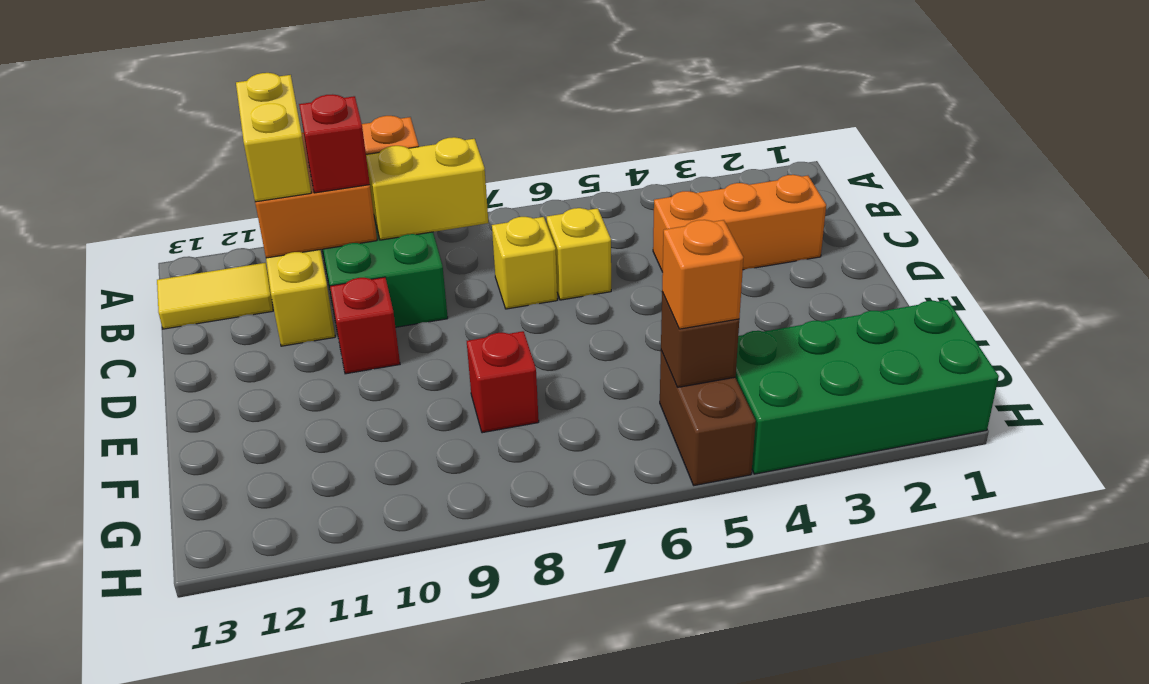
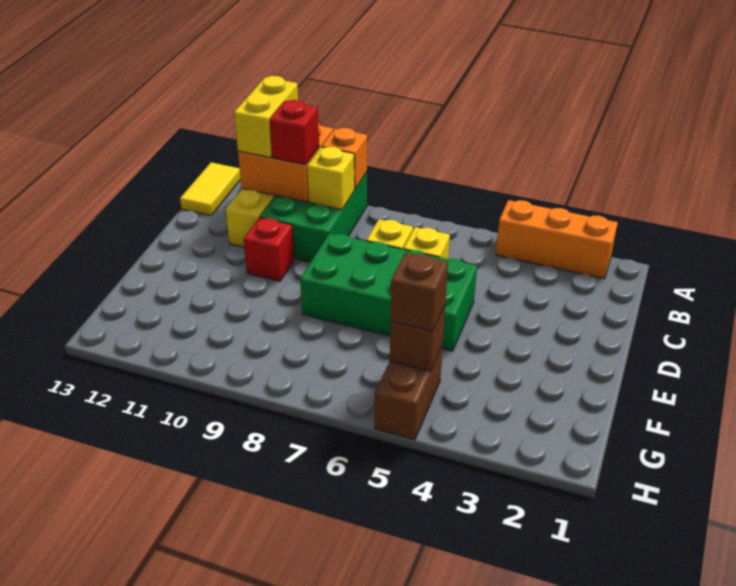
yellow brick B8:B9 level 2 -> yellow brick B9 level 2
yellow tile B12:B13 level 1 -> yellow tile A13:B13 level 1
orange brick C2:C4 level 1 -> orange brick A2:A4 level 1
red brick F8 level 1 -> none
green brick G1:H4 level 1 -> green brick D5:E8 level 1
orange brick G5 level 3 -> brown brick G5 level 3

